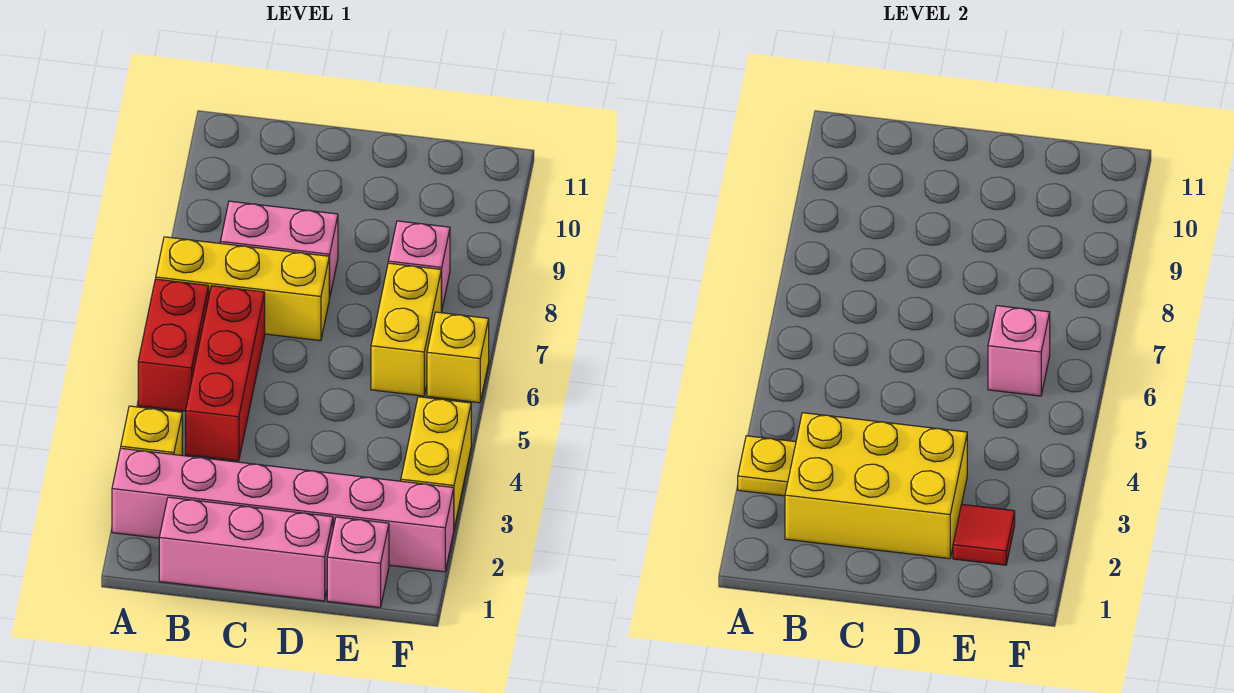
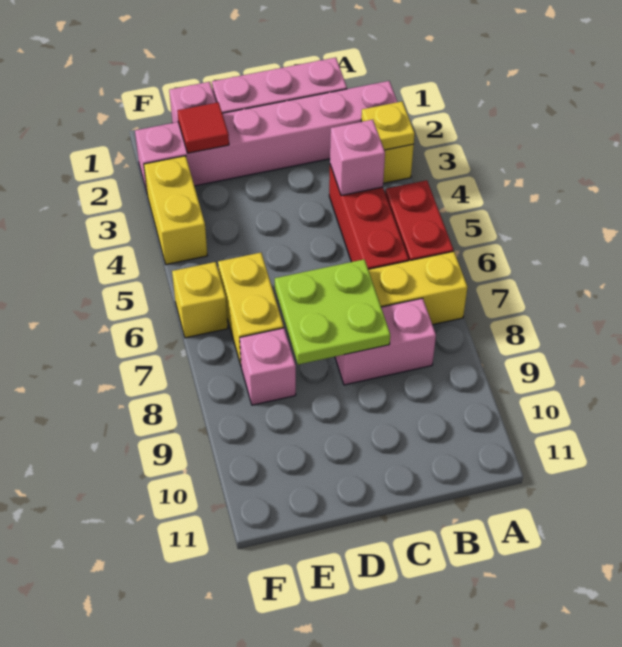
yellow brick B2:D3 level 2 -> none
none -> lime plate C7:D8 level 2
pink brick E6 level 2 -> pink brick B4 level 2

